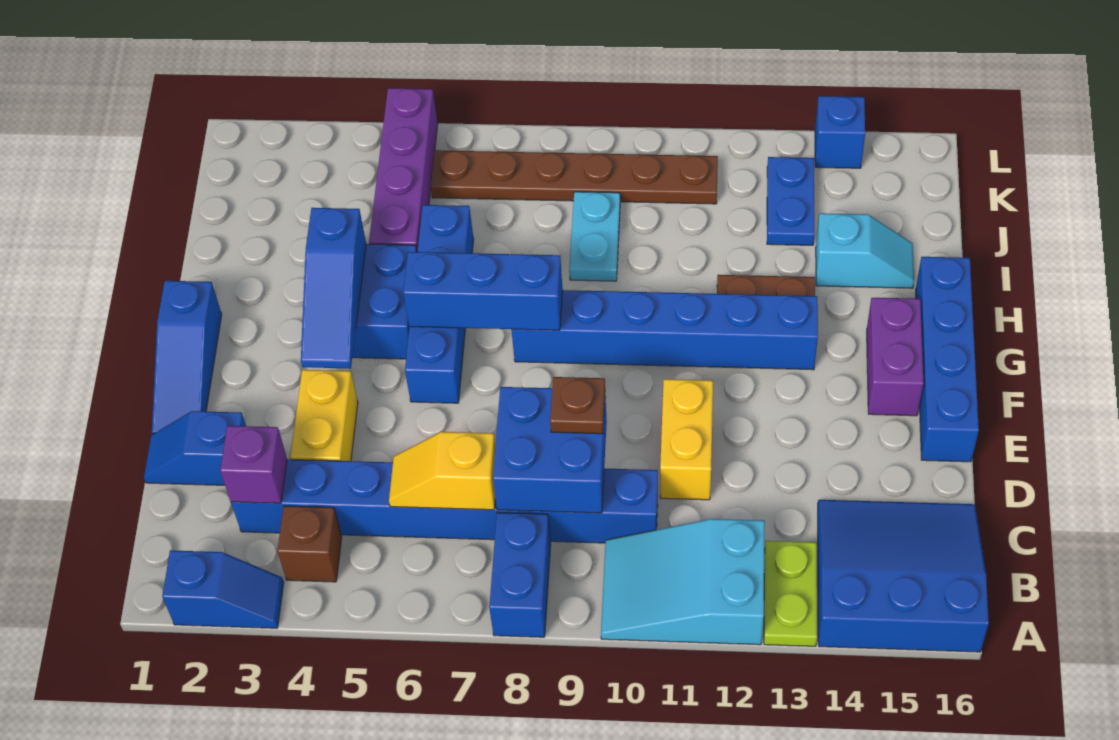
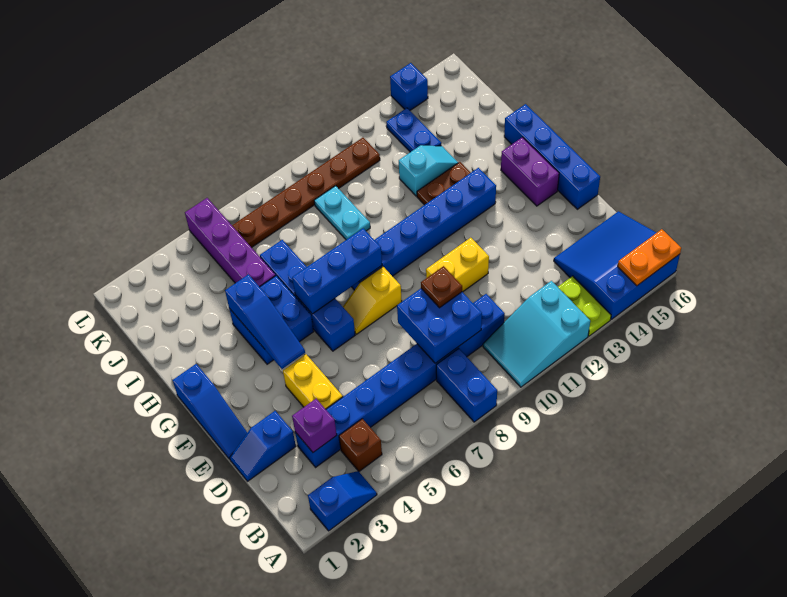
none -> orange plate A15:A16 level 2
yellow slope C6:C7 level 2 top 7 -> yellow slope F7:F8 level 1 top 8
yellow brick D11:E11 level 1 -> yellow brick E10:E11 level 1
cyan slope I14:I15 level 1 top 14 -> cyan slope I12:I13 level 1 top 12

